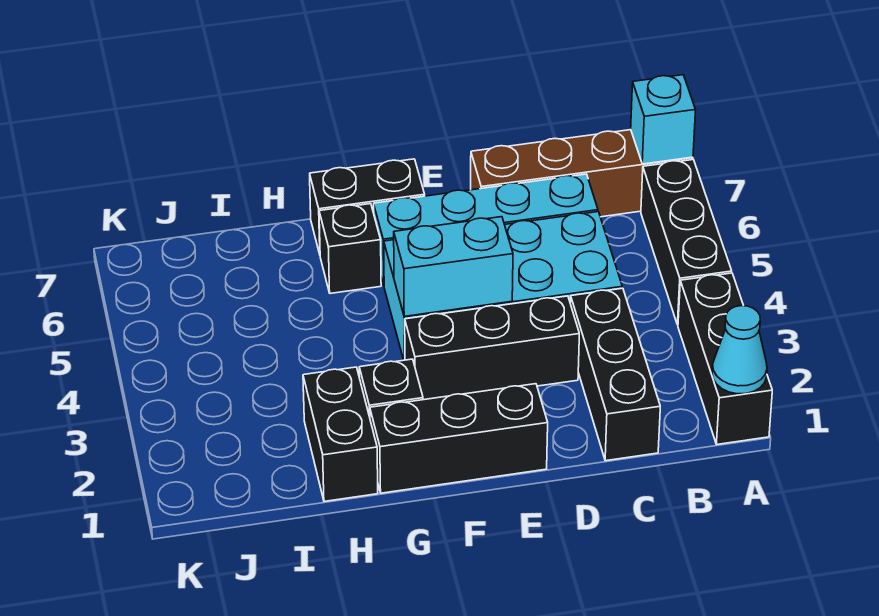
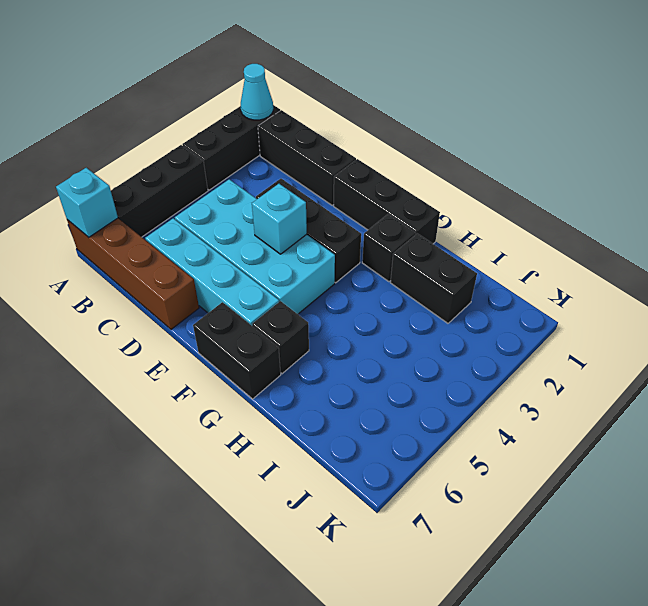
black brick C1:C3 level 1 -> black brick B1:D1 level 1
cyan brick E4:F4 level 2 -> cyan brick E4 level 2
black brick H1:H2 level 1 -> black brick H2:I2 level 1

